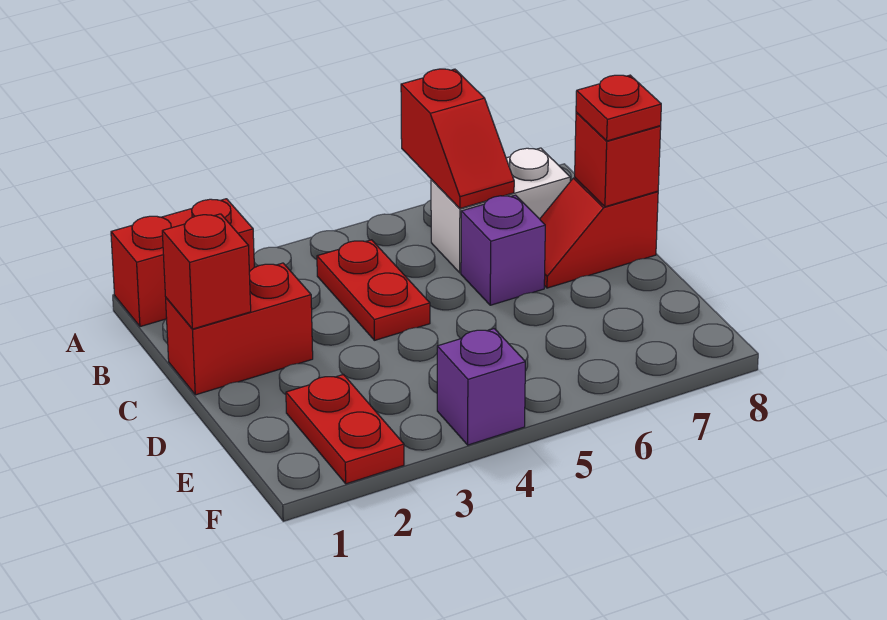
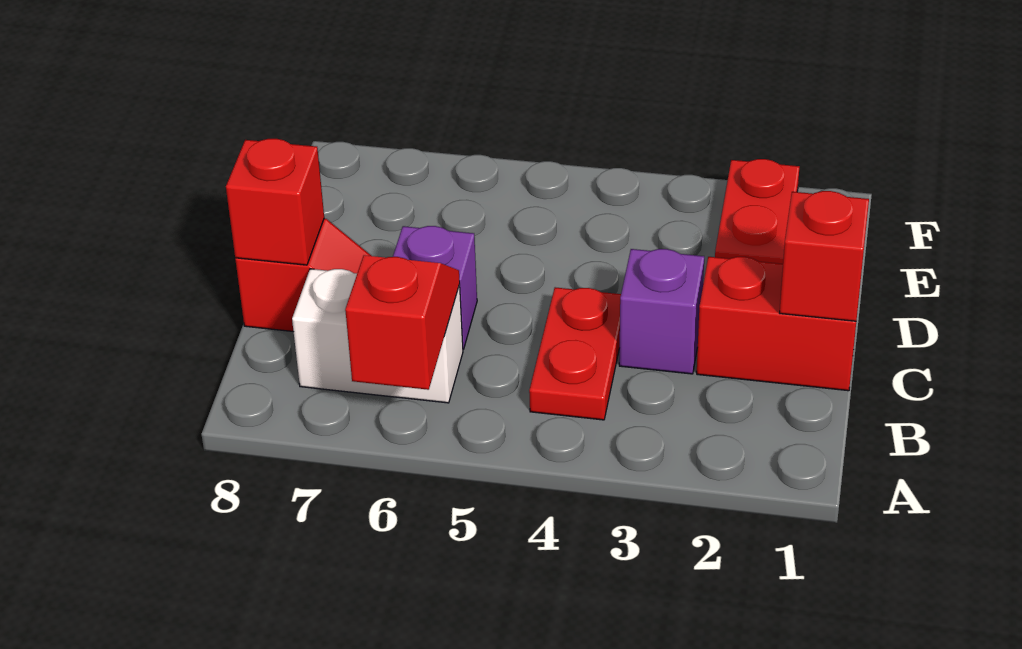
red brick A1:A2 level 1 -> none
red plate C8 level 3 -> none
purple brick F4 level 1 -> purple brick C3 level 1

